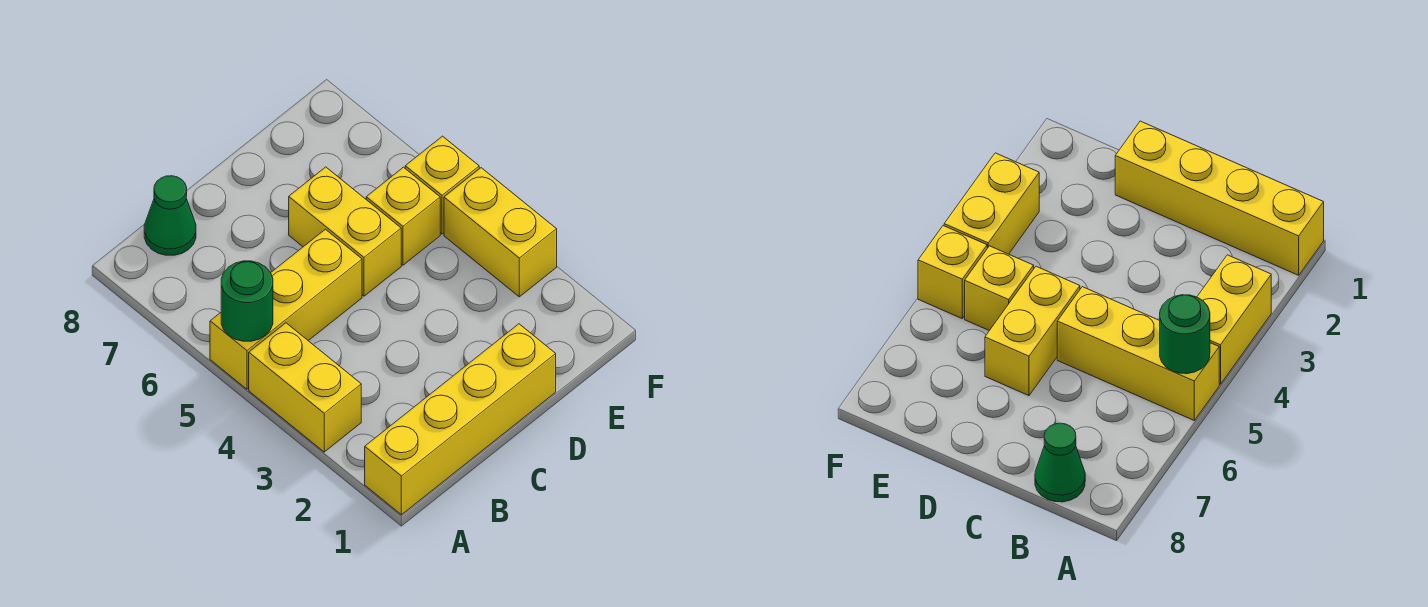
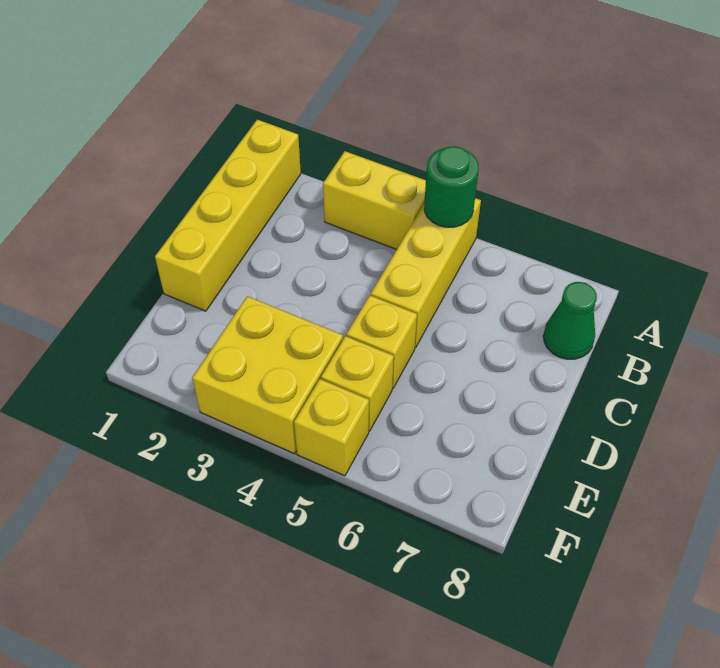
yellow brick D5:D6 level 1 -> yellow brick D5 level 1
yellow brick F3:F4 level 1 -> yellow brick E3:F4 level 1

